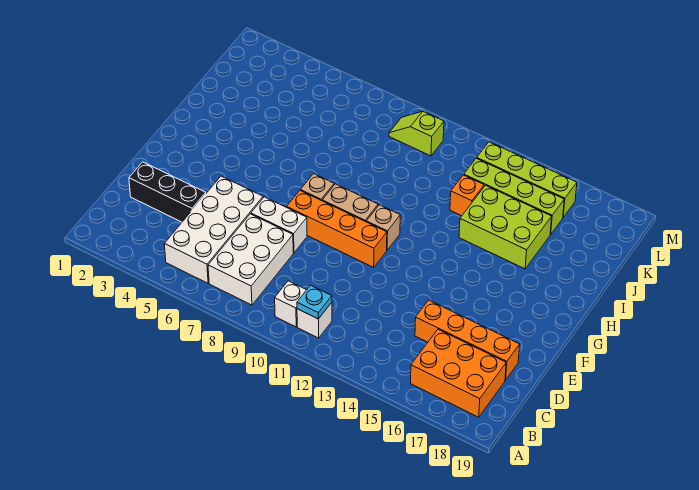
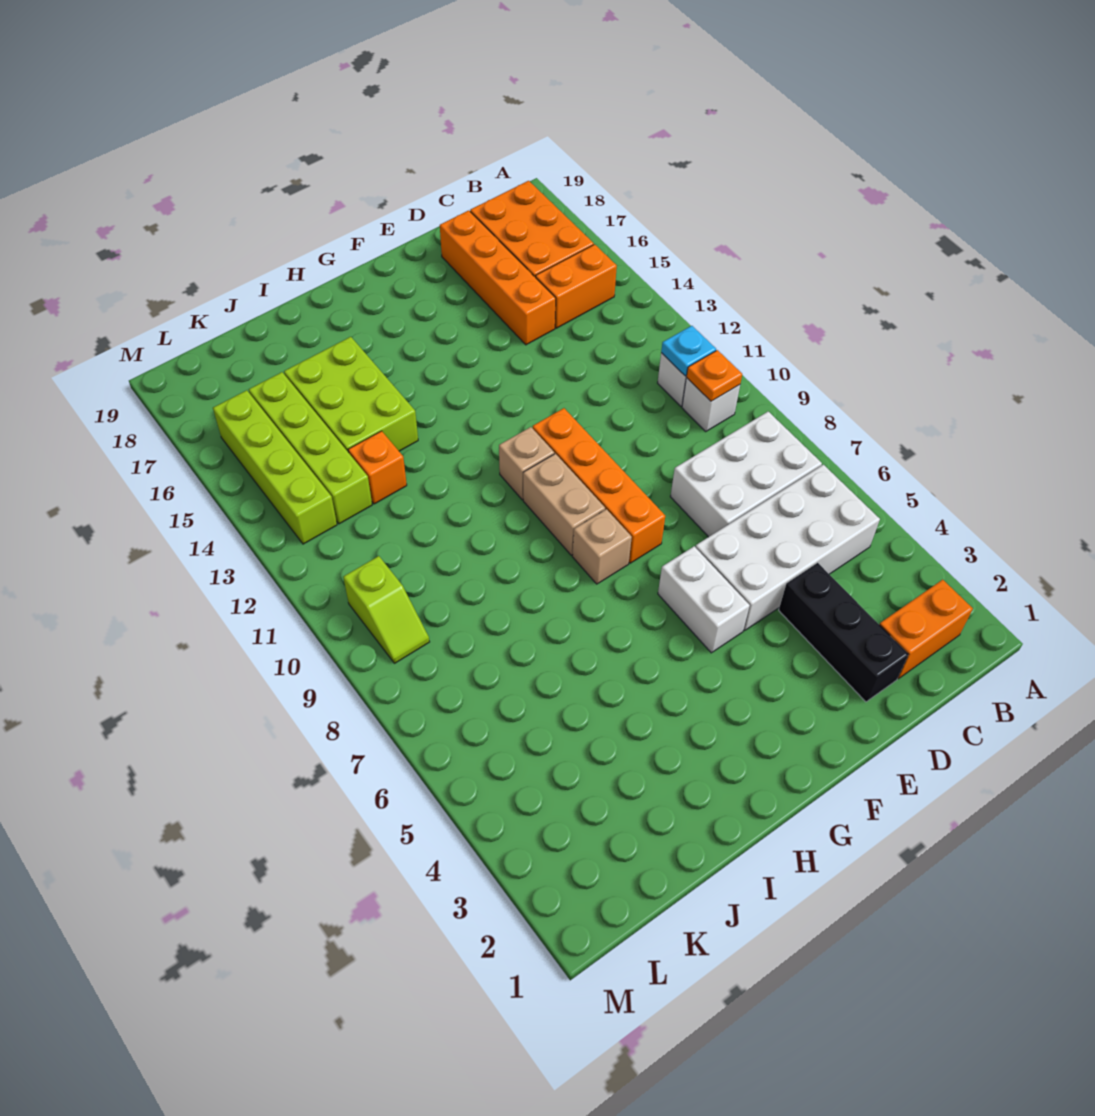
none -> orange brick B2:C2 level 1
none -> orange plate B10 level 2
none -> orange brick B15:C15 level 1
white brick E7:E8 level 1 -> white brick F5:F6 level 1

